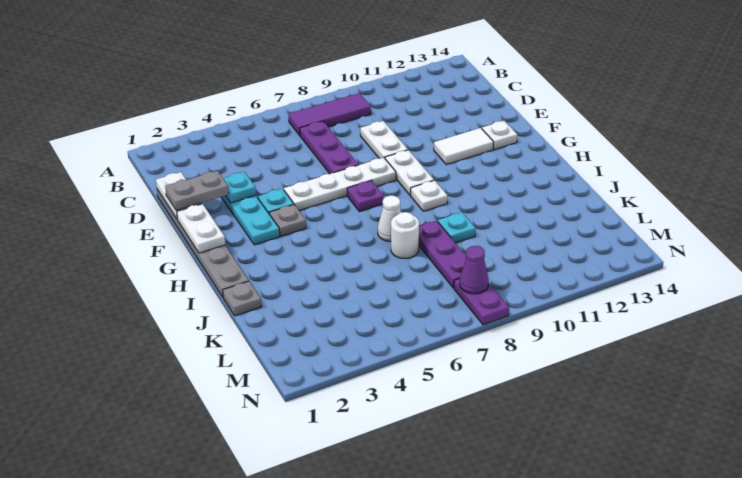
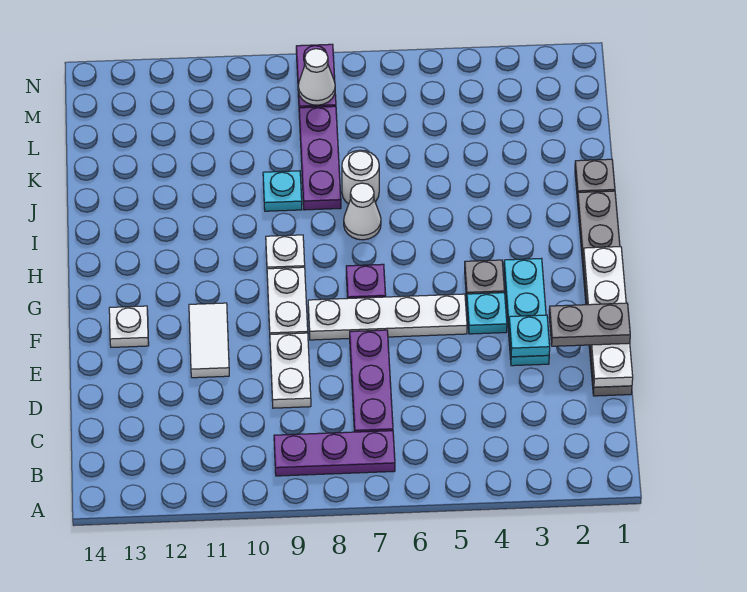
purple tile B7:B9 level 1 -> purple plate B7:B9 level 1
white tile F11:F12 level 1 -> white tile E11:F11 level 1
purple cone M8 level 2 -> white cone M8 level 2

